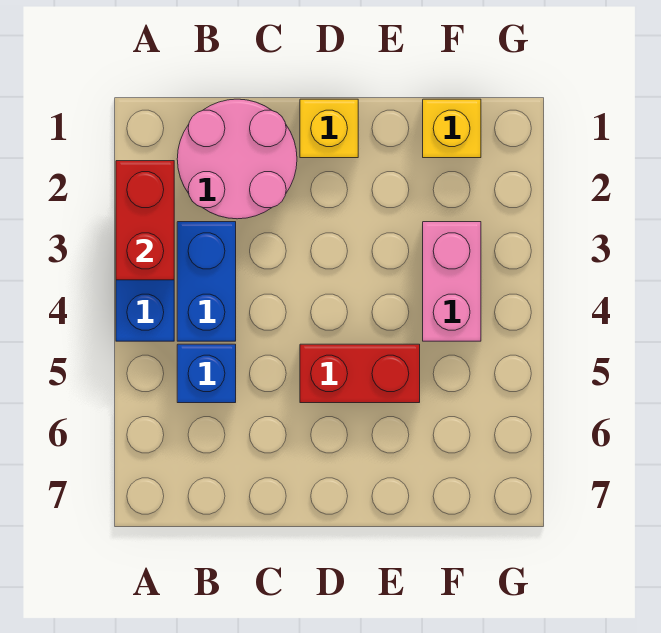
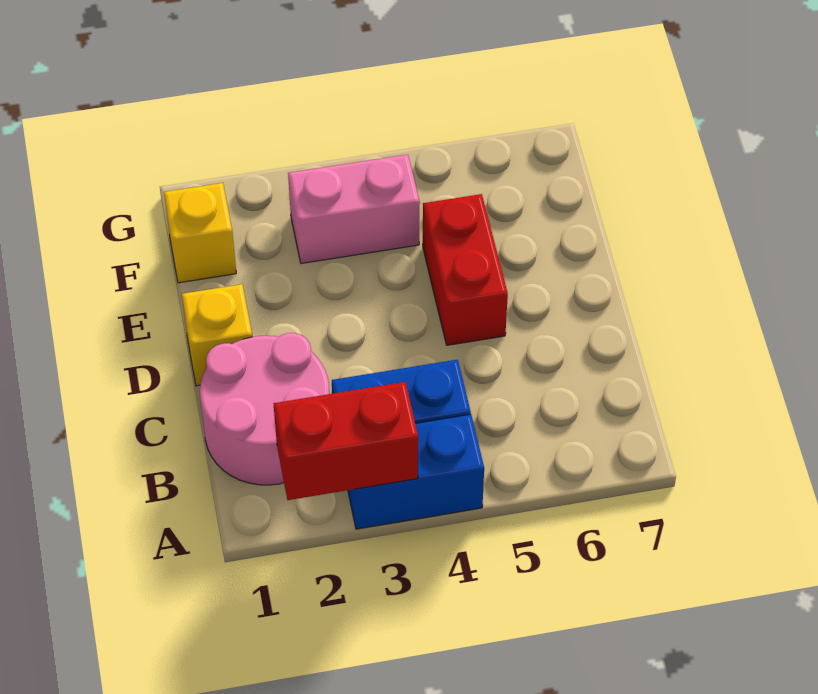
blue brick B5 level 1 -> none

